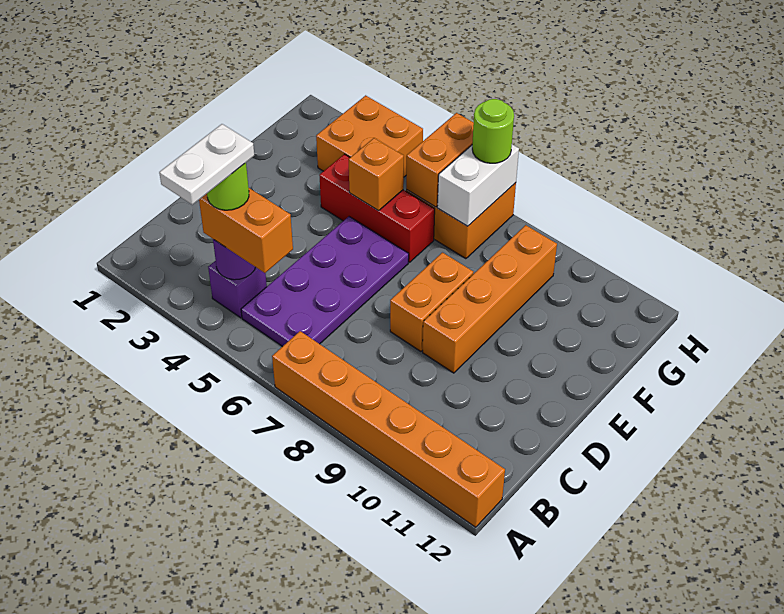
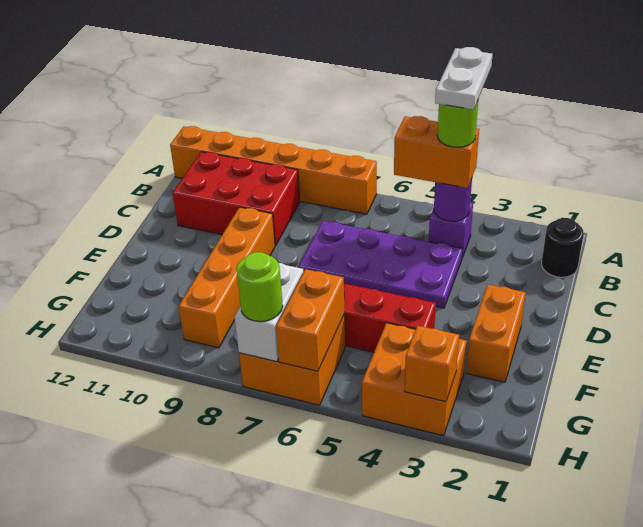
none -> black round brick B1 level 1
purple plate B5:E6 level 1 -> purple plate C4:D7 level 1
none -> red brick B9:C11 level 1
orange brick D8:E8 level 1 -> orange brick E2:F2 level 1
orange brick F5 level 2 -> orange brick H3 level 2

